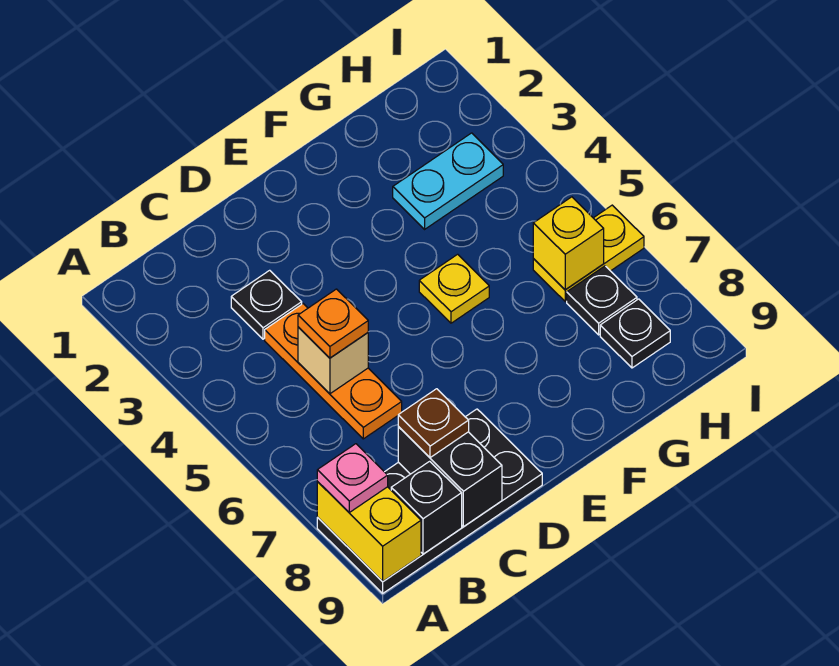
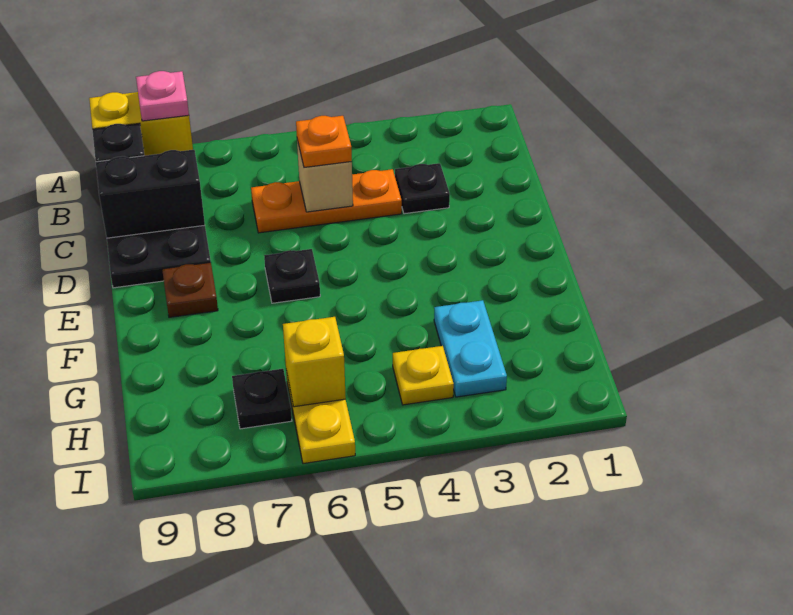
brown plate C8 level 3 -> brown plate E8 level 1
yellow plate F5 level 1 -> yellow plate H4 level 1
black plate H8 level 1 -> black plate E6 level 1

